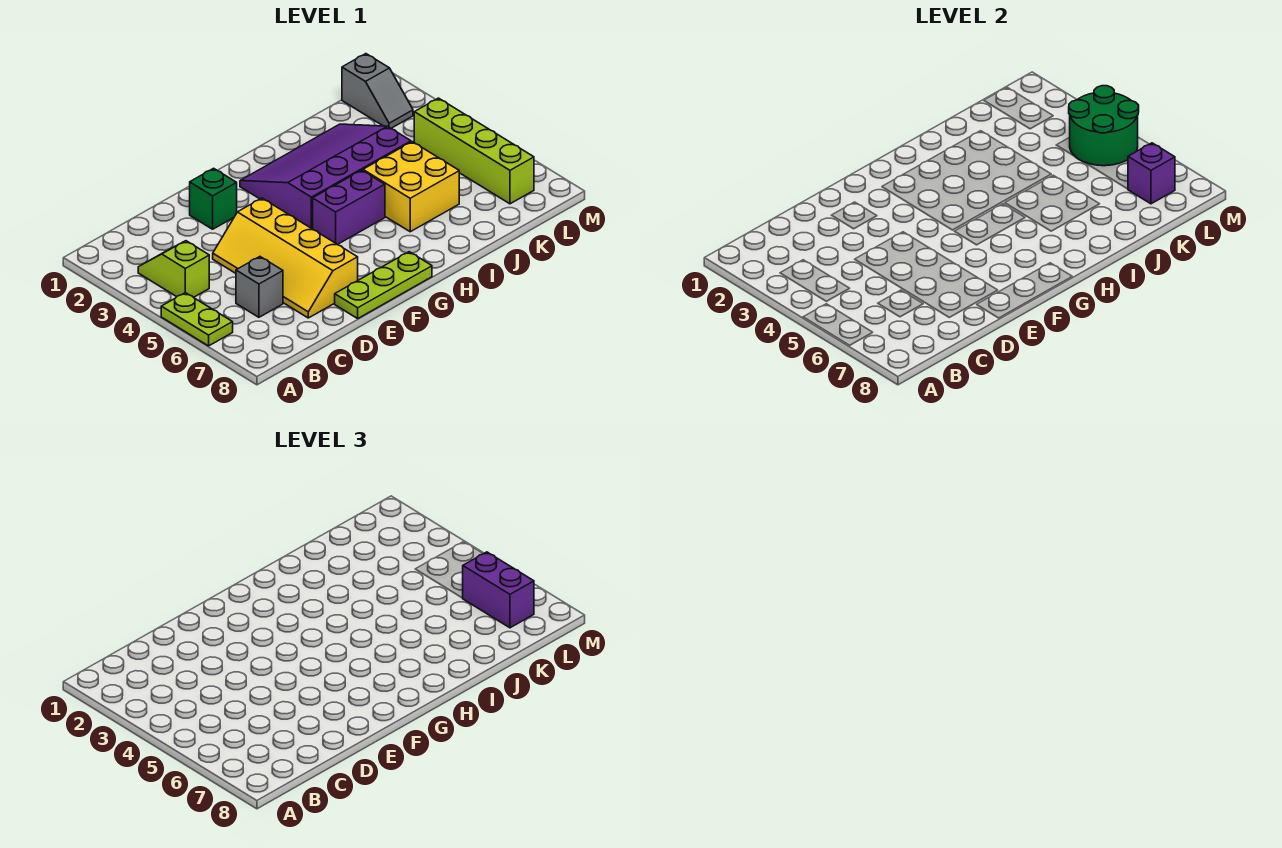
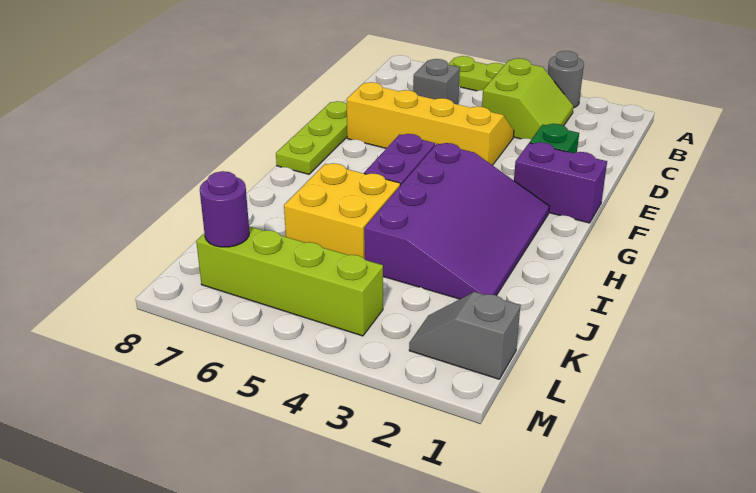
none -> grey round brick A3 level 1
lime slope B3:B4 level 1 top 4 -> lime slope B3:C4 level 1 top 4
green round brick L4:M5 level 2 -> none
purple brick L6:L7 level 3 -> purple brick F1:F2 level 1
purple brick L7 level 2 -> purple round brick L7 level 2

